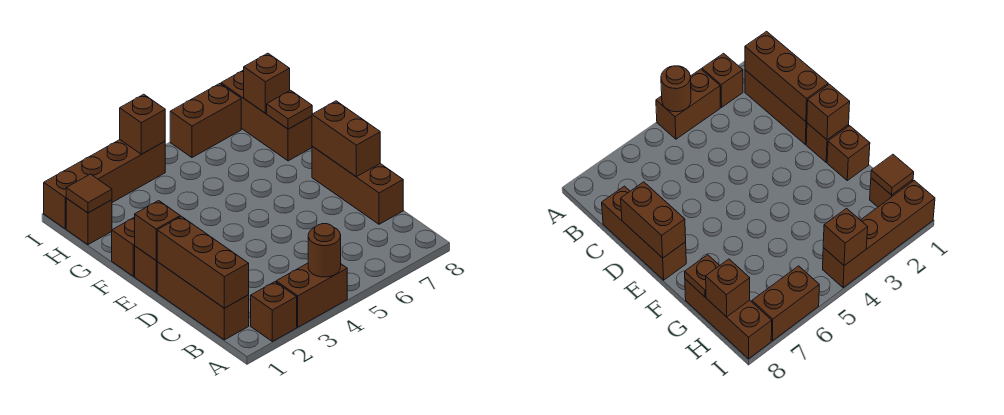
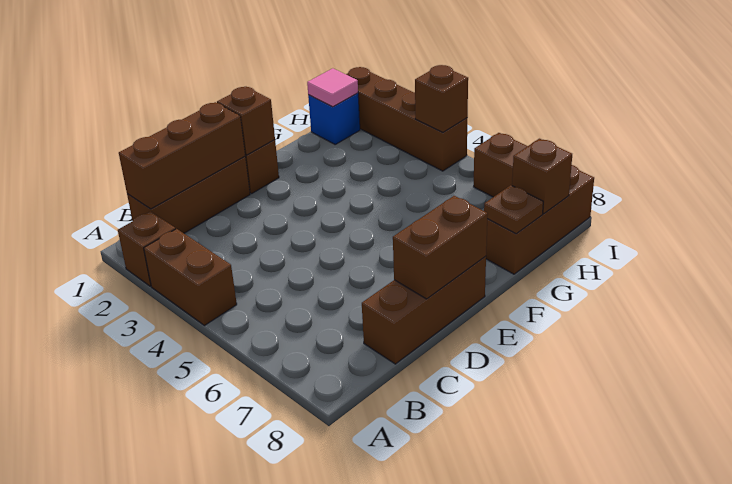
brown round brick A4 level 2 -> none
brown brick F1 level 1 -> none
brown brick H1 level 1 -> blue brick H1 level 1
brown tile H1 level 2 -> pink tile H1 level 2

